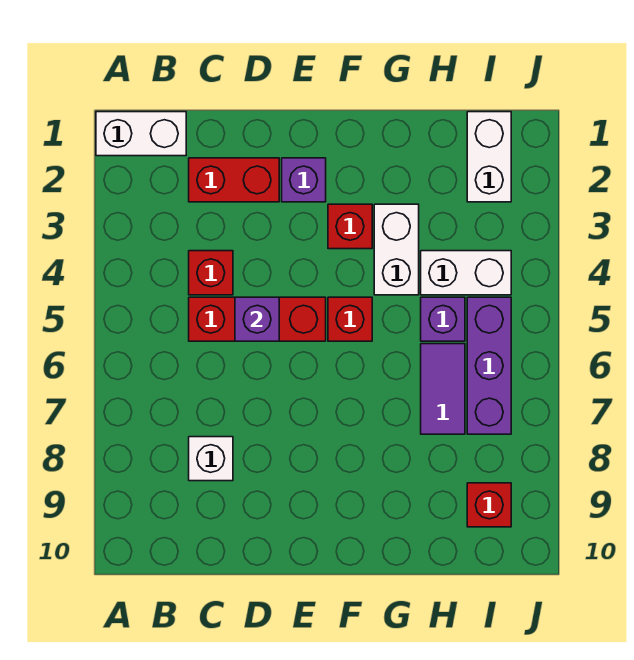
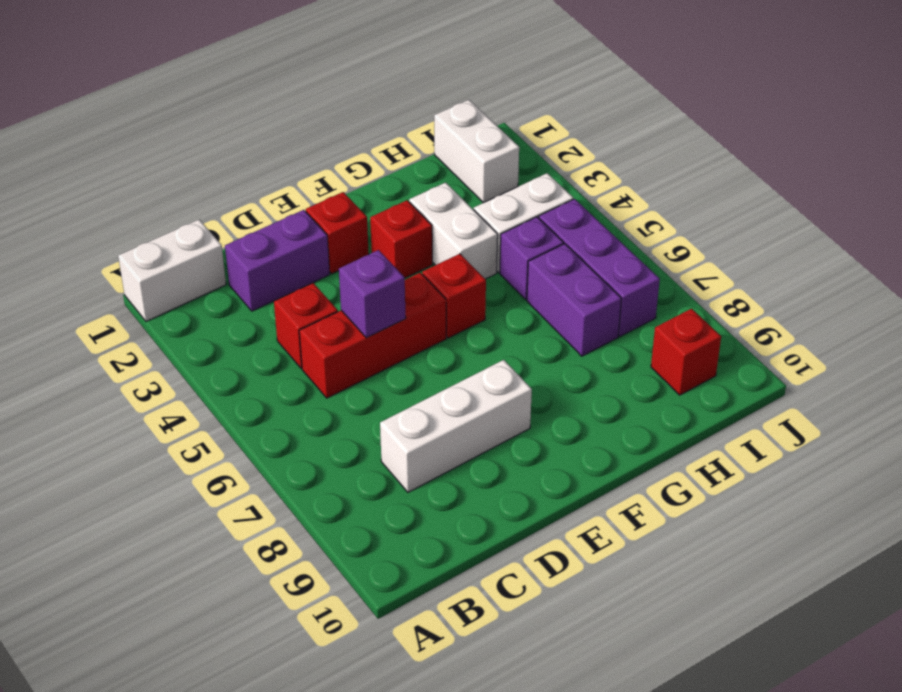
red brick C2:D2 level 1 -> purple brick C2:D2 level 1
white brick C8 level 1 -> white brick C8:E8 level 1
purple brick E2 level 1 -> red brick E2 level 1
purple tile H6:H7 level 1 -> purple brick H6:H7 level 1

